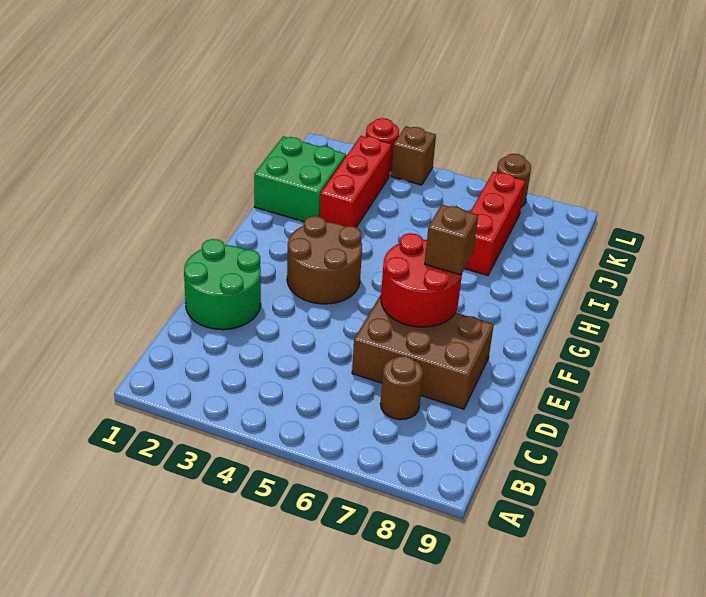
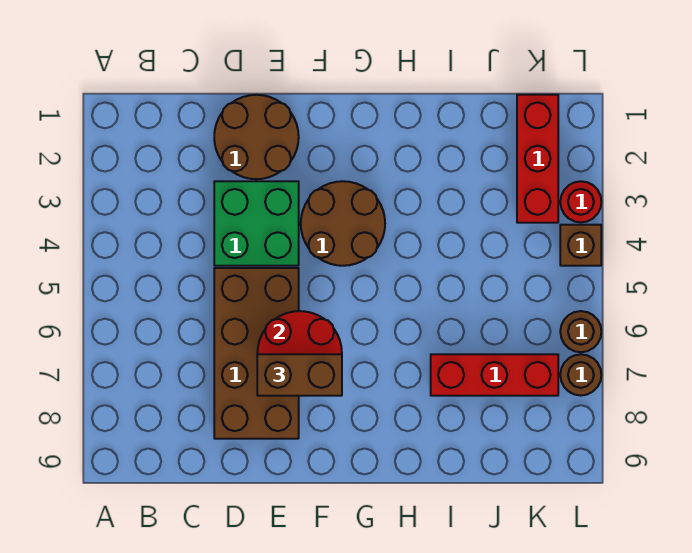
brown round brick C7 level 1 -> brown round brick L6 level 1
green round brick D1:E2 level 1 -> brown round brick D1:E2 level 1
brown brick D6:E8 level 1 -> brown brick D5:E8 level 1
brown brick F7 level 3 -> brown brick E7:F7 level 3
green brick I1:J2 level 1 -> green brick D3:E4 level 1
red brick I3:K3 level 1 -> red brick K1:K3 level 1

